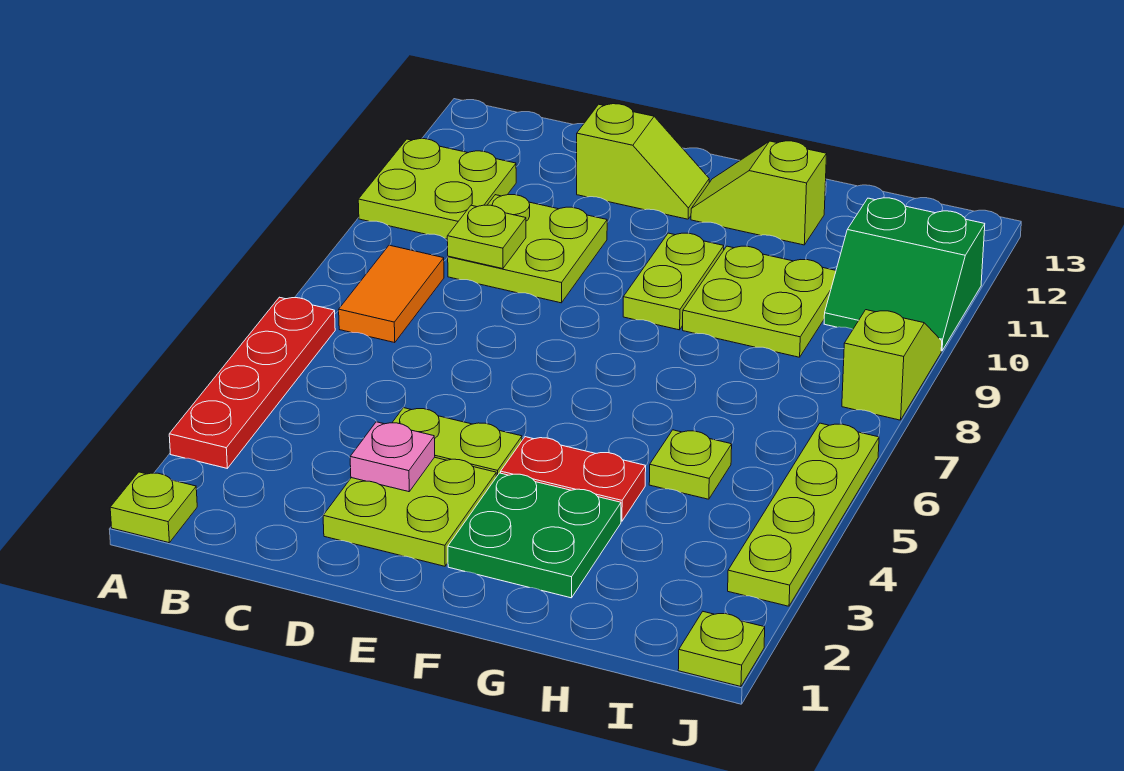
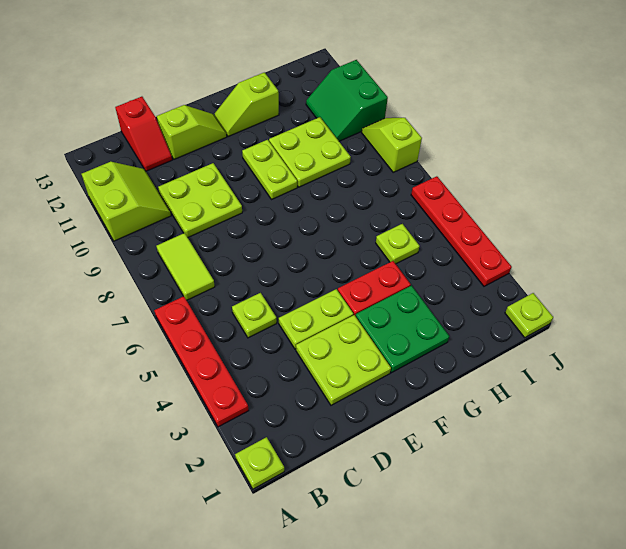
lime plate A10:B11 level 1 -> lime slope A10:B11 level 1 top A
orange tile B7:B8 level 1 -> lime tile B7:B8 level 1
lime plate C9 level 2 -> lime plate C5 level 1
none -> red slope C12:C13 level 1 top 13
pink plate D3 level 2 -> none
green slope I10:J11 level 1 top 11 -> green slope I10:J11 level 1 top J
lime plate J3:J6 level 1 -> red plate J3:J6 level 1

